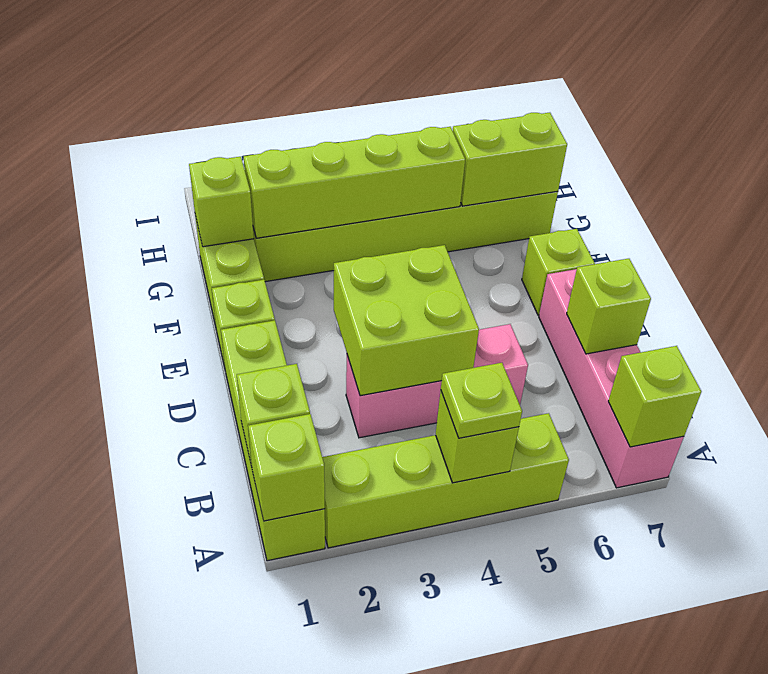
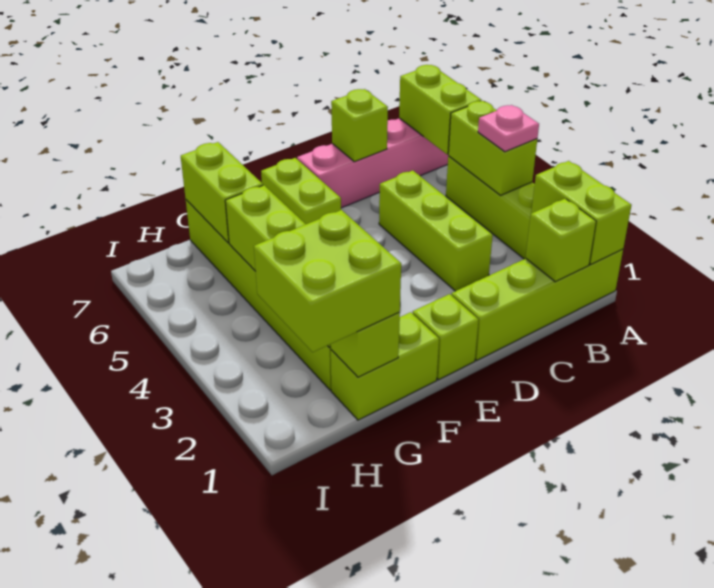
lime brick A1 level 2 -> lime brick A1:A2 level 2
lime brick A4 level 2 -> lime brick A4:A5 level 2
lime plate A4 level 3 -> pink plate A4 level 3
lime brick A7 level 2 -> lime brick A6:A7 level 2
pink brick C3:C5 level 1 -> lime brick C3:C5 level 1
lime brick C3:D4 level 2 -> lime brick G1:H2 level 3
lime brick E7 level 1 -> lime brick E6:E7 level 1

